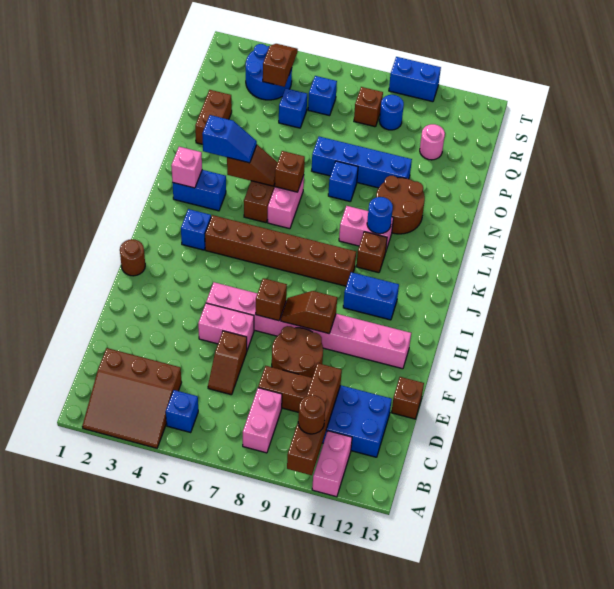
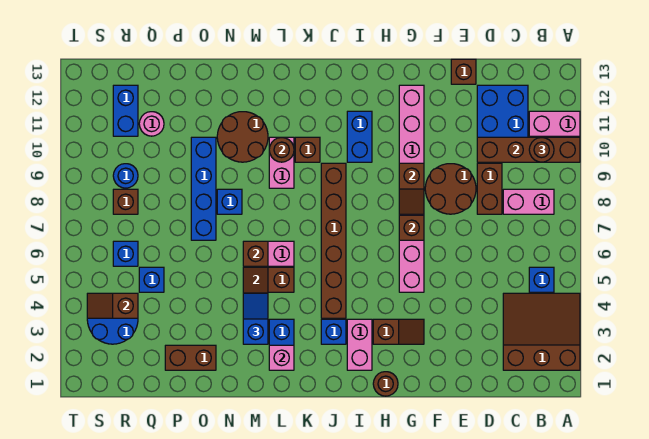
brown slope A2:C4 level 1 top C -> brown slope A2:C4 level 1 top 2
brown slope D6:E6 level 1 top E -> brown slope G3:H3 level 1 top H
pink brick F5:F6 level 1 -> pink brick I2:I3 level 1
blue round brick L10 level 2 -> brown round brick L10 level 2
blue brick T9:T10 level 1 -> blue brick R11:R12 level 1

